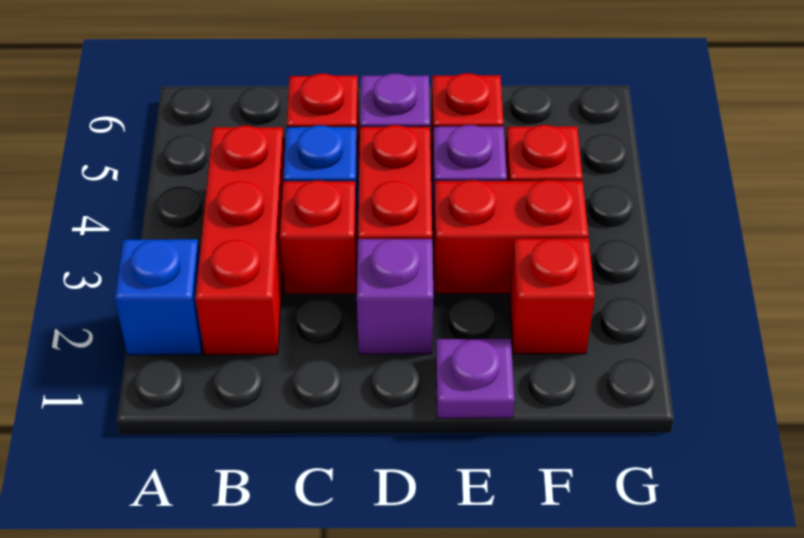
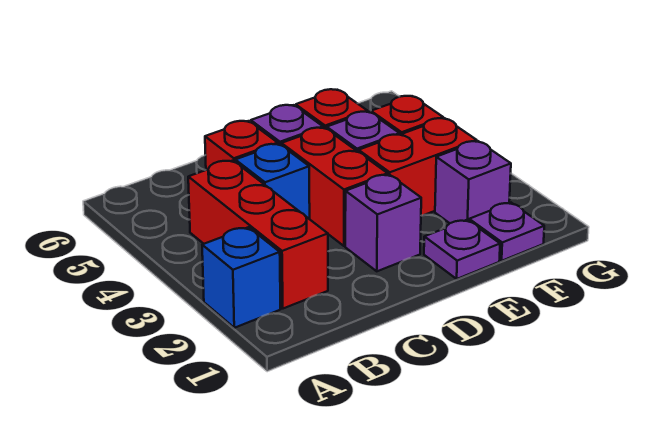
red brick C3 level 1 -> none
none -> purple plate F1 level 1
red brick F2 level 1 -> purple brick F2 level 1

